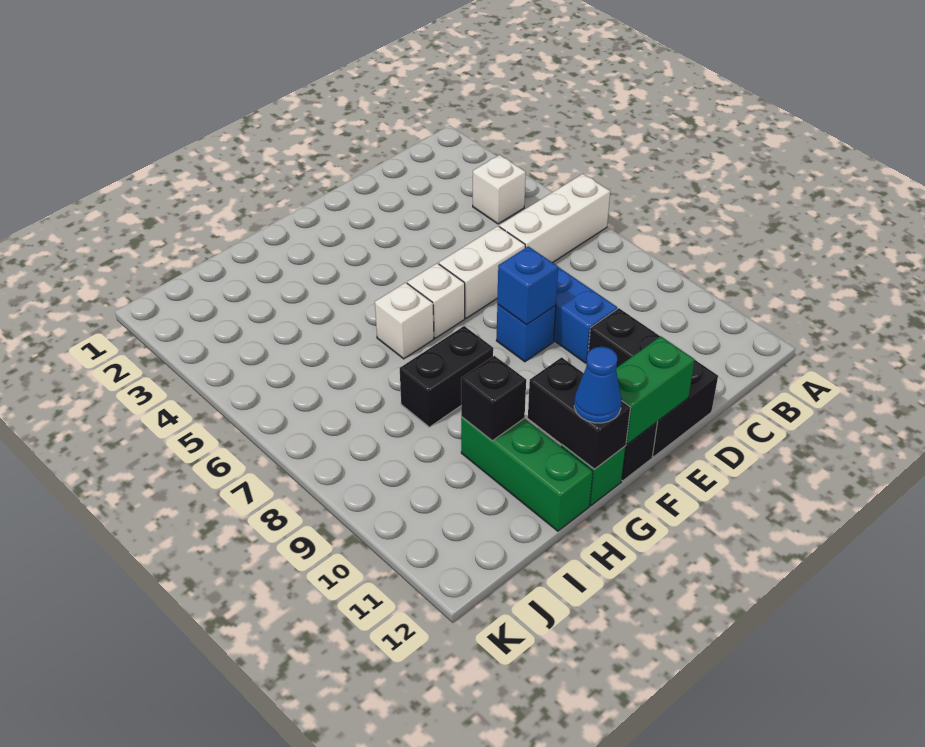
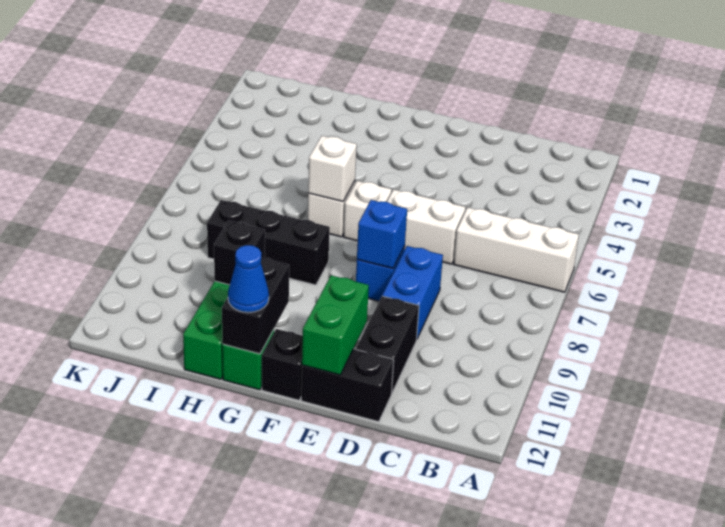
white brick B4 level 1 -> white brick G6 level 2
green brick E12:F12 level 2 -> green brick E11:E12 level 2
black brick G8:H8 level 1 -> black brick G8:I8 level 1

